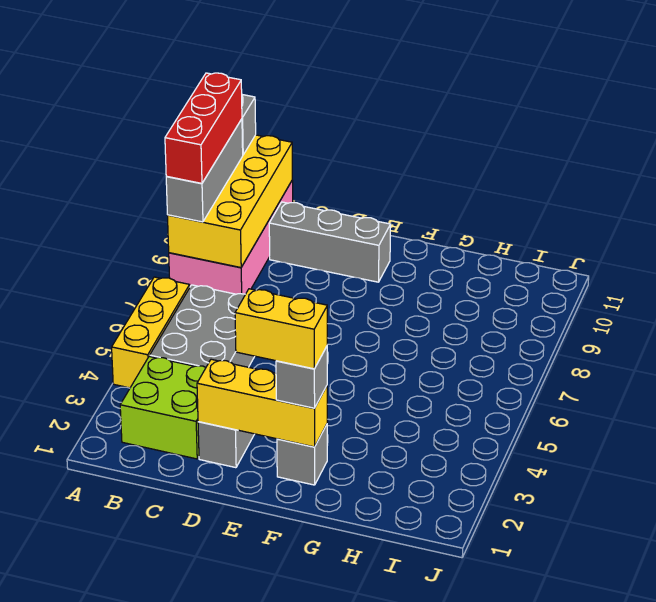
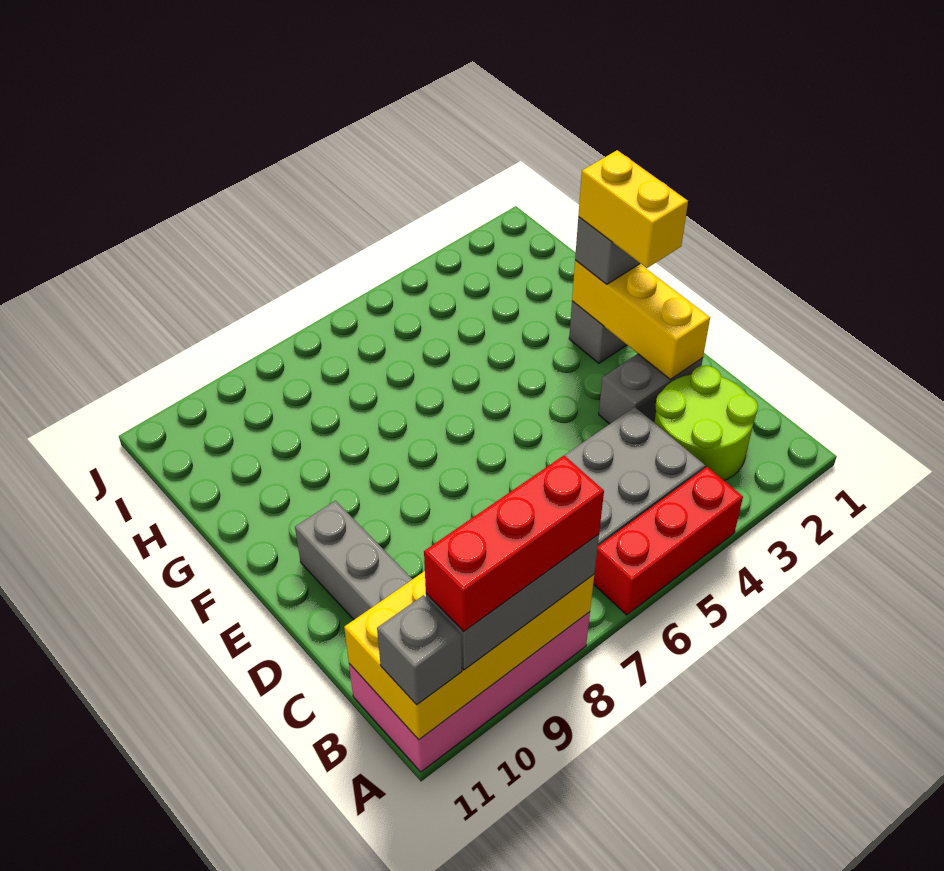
yellow brick A4:A6 level 1 -> red brick A4:A6 level 1
lime brick B2:C3 level 1 -> lime round brick B2:C3 level 1

